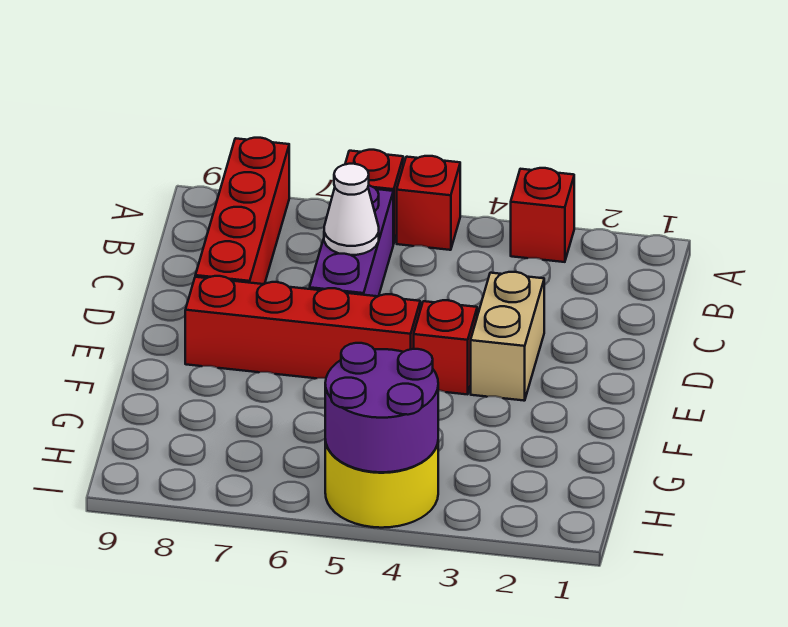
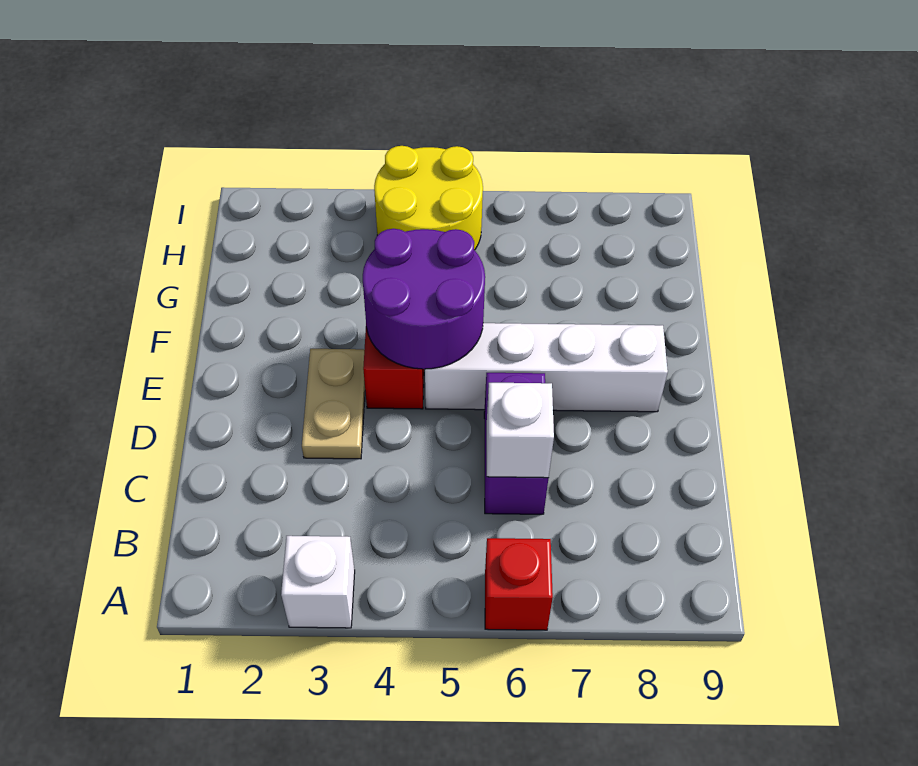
red brick A3 level 1 -> white brick A3 level 1
red brick A5 level 1 -> none
red brick A8:D8 level 1 -> none
purple brick B6:D6 level 1 -> purple brick C6:D6 level 1
white cone C6 level 2 -> white brick C6 level 2
tan brick D3:E3 level 1 -> tan plate D3:E3 level 1
red brick E5:E8 level 1 -> white brick E5:E8 level 1
purple round brick H4:I5 level 2 -> purple round brick E4:F5 level 2

